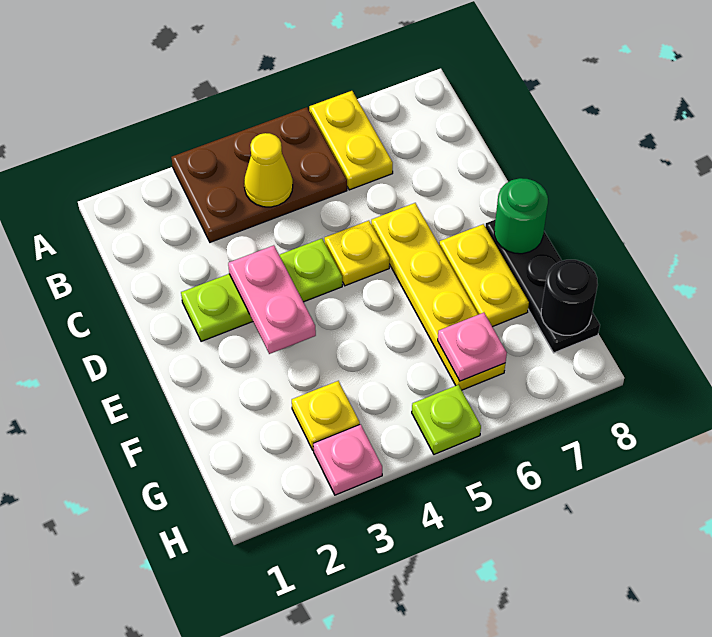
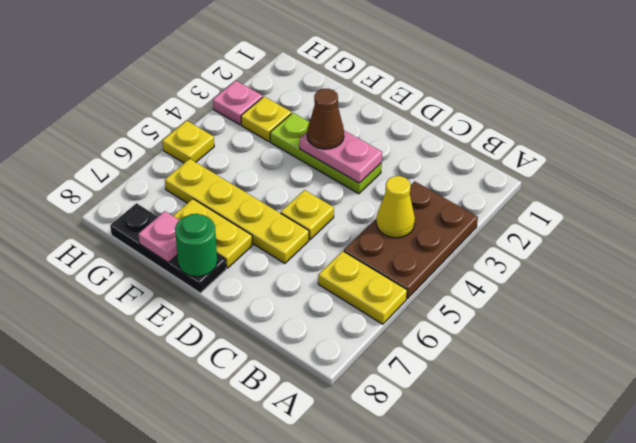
lime plate D2:D4 level 1 -> lime plate D3:F3 level 1
none -> brown cone E3 level 3
pink plate G6 level 2 -> pink plate F8 level 2
black round brick G8 level 2 -> none
lime plate H5 level 1 -> yellow plate H5 level 1

